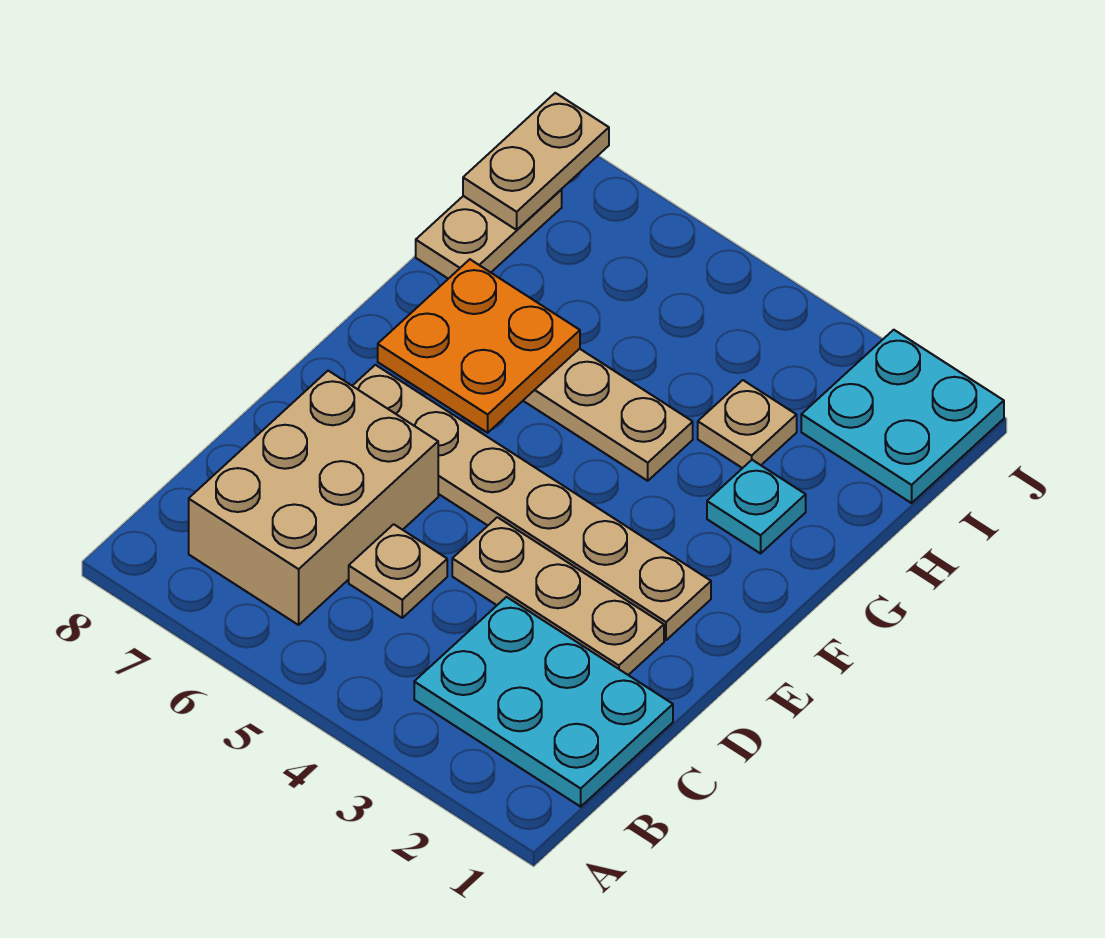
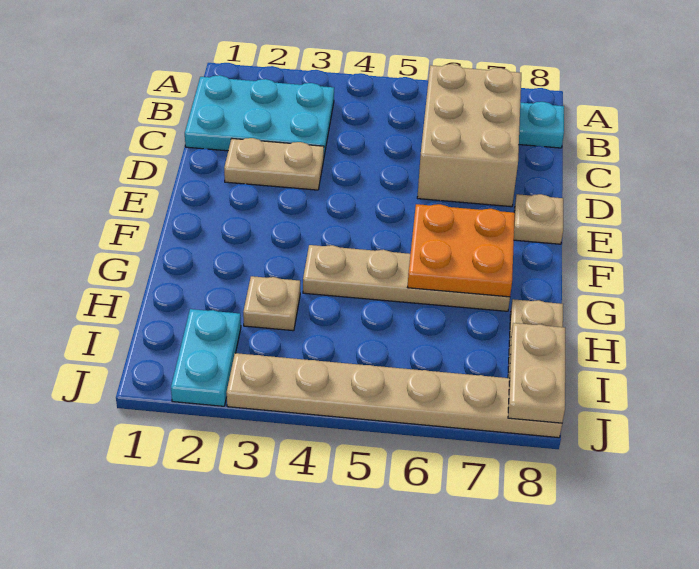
tan plate C5 level 1 -> tan plate E8 level 1
tan plate D2:D4 level 1 -> tan plate D2:D3 level 1
tan plate E2:E7 level 1 -> tan plate J3:J8 level 1
cyan plate G2 level 1 -> cyan plate B8 level 1
cyan plate I1:J2 level 1 -> cyan plate I2:J2 level 1

